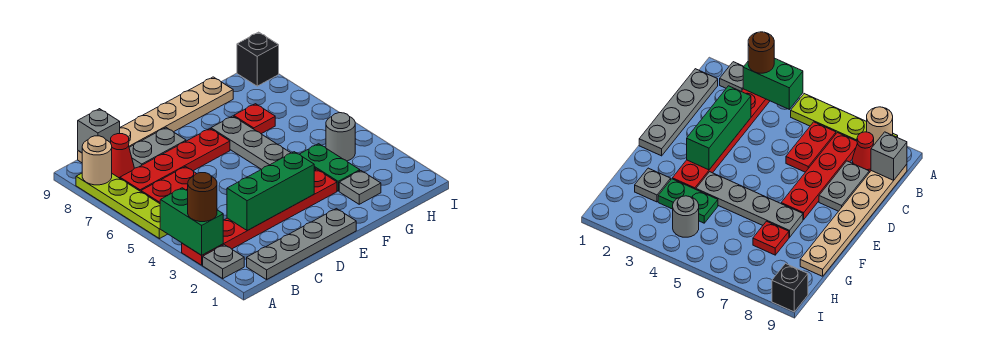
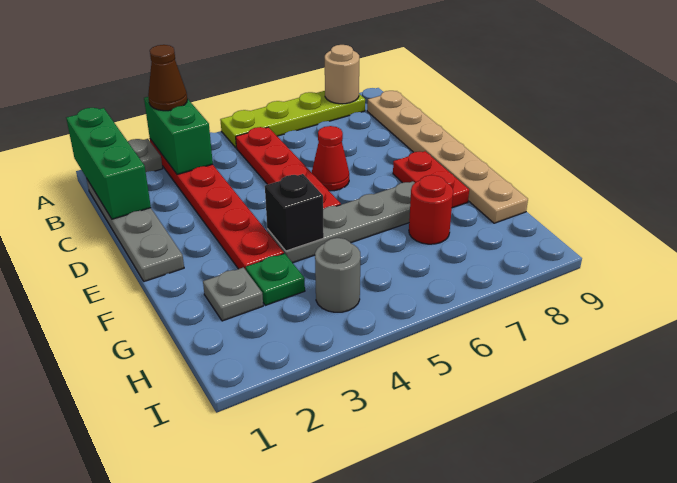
green brick A3:A4 level 2 -> green brick A3:B3 level 2
brown round brick A3 level 3 -> brown cone A3 level 3
red plate B6:C6 level 1 -> red plate E8:F8 level 1
red plate B7:E7 level 1 -> red plate B5:E5 level 1
red cone B8 level 1 -> red cone D6 level 1
grey brick B9 level 2 -> none
green brick C3:E3 level 2 -> green brick A1:C1 level 2
grey plate C8:D8 level 1 -> none
green plate G3:G4 level 1 -> green plate G3 level 1
red plate G7 level 1 -> red round brick G7 level 1
black brick I9 level 1 -> black brick F4 level 2

